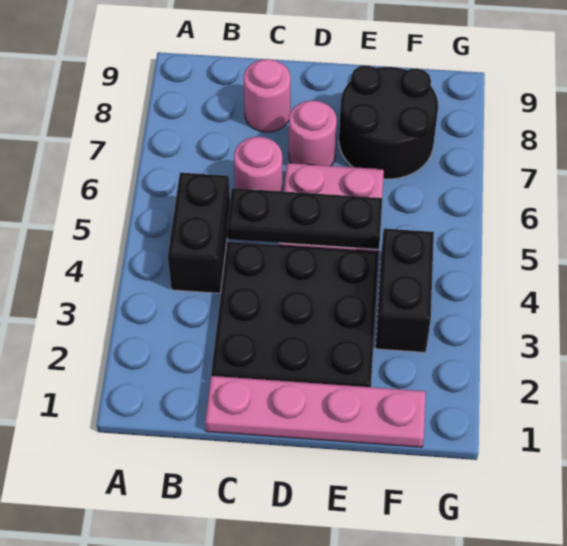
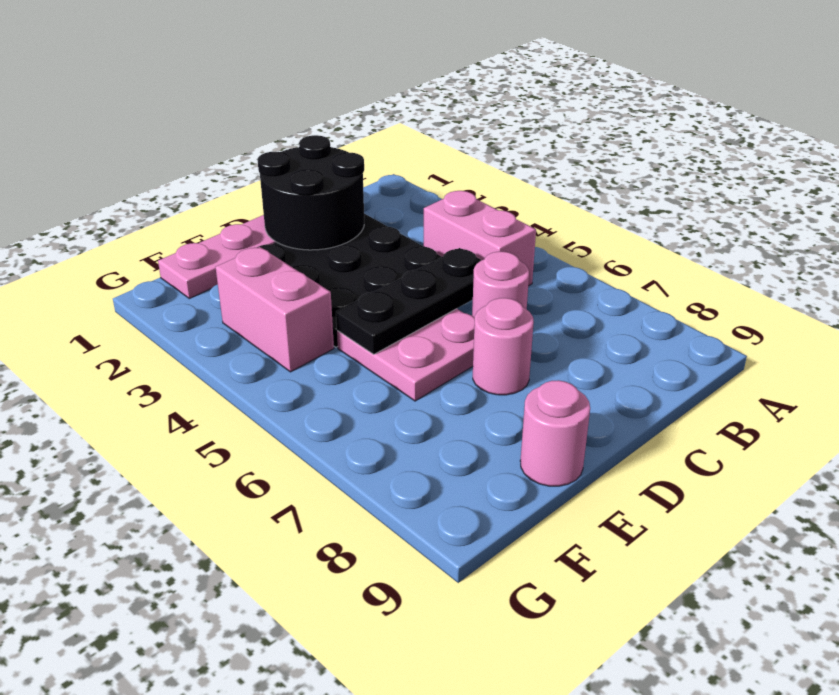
black brick B4:B5 level 1 -> pink brick B4:B5 level 1
pink round brick C8 level 1 -> pink round brick E9 level 1
black round brick E7:F8 level 1 -> black round brick C1:D2 level 2
black brick F3:F4 level 1 -> pink brick F3:F4 level 1

